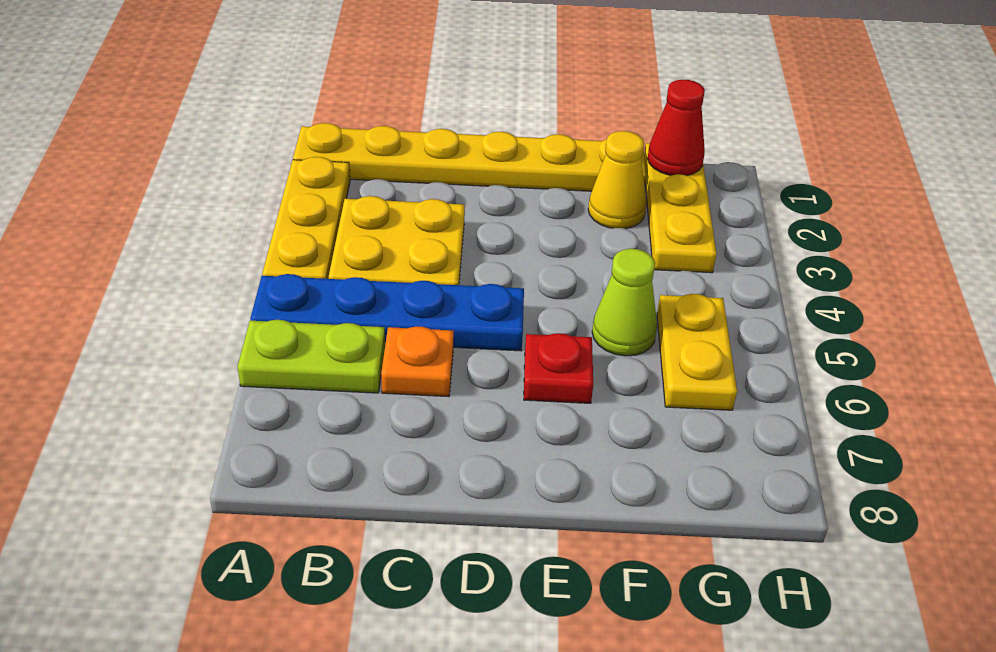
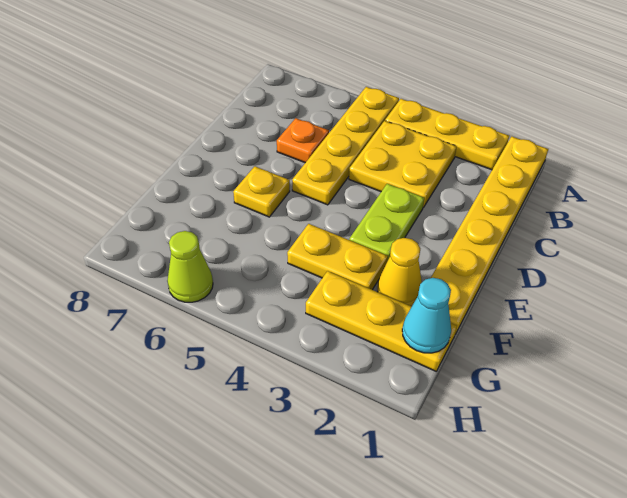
blue plate A5:D5 level 1 -> yellow plate A5:D5 level 1
lime plate A6:B6 level 1 -> lime plate D3:E3 level 1
red plate E6 level 1 -> yellow plate E6 level 1
lime cone F5 level 1 -> lime cone H6 level 1
red cone G1 level 2 -> cyan cone G1 level 2
yellow plate G5:G6 level 1 -> yellow plate F3:F4 level 1

